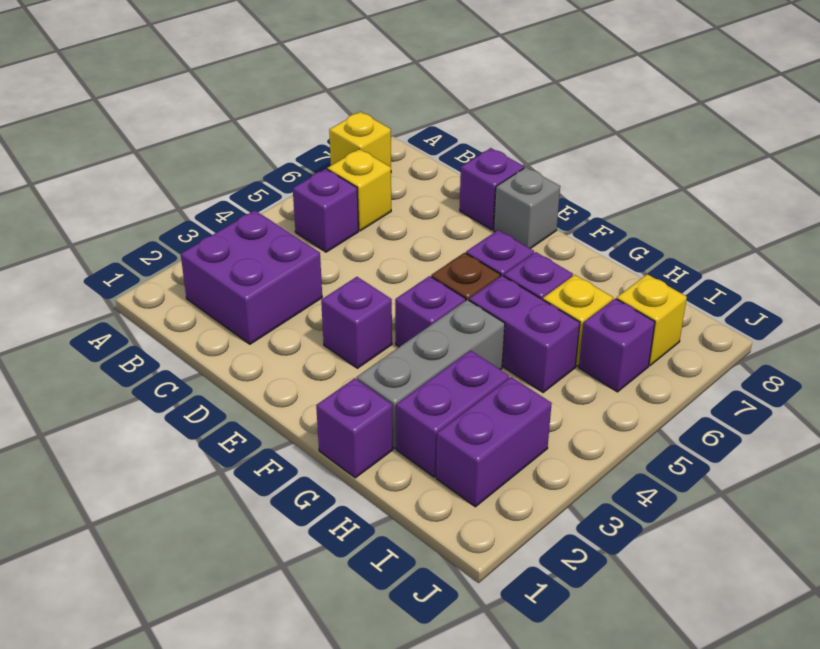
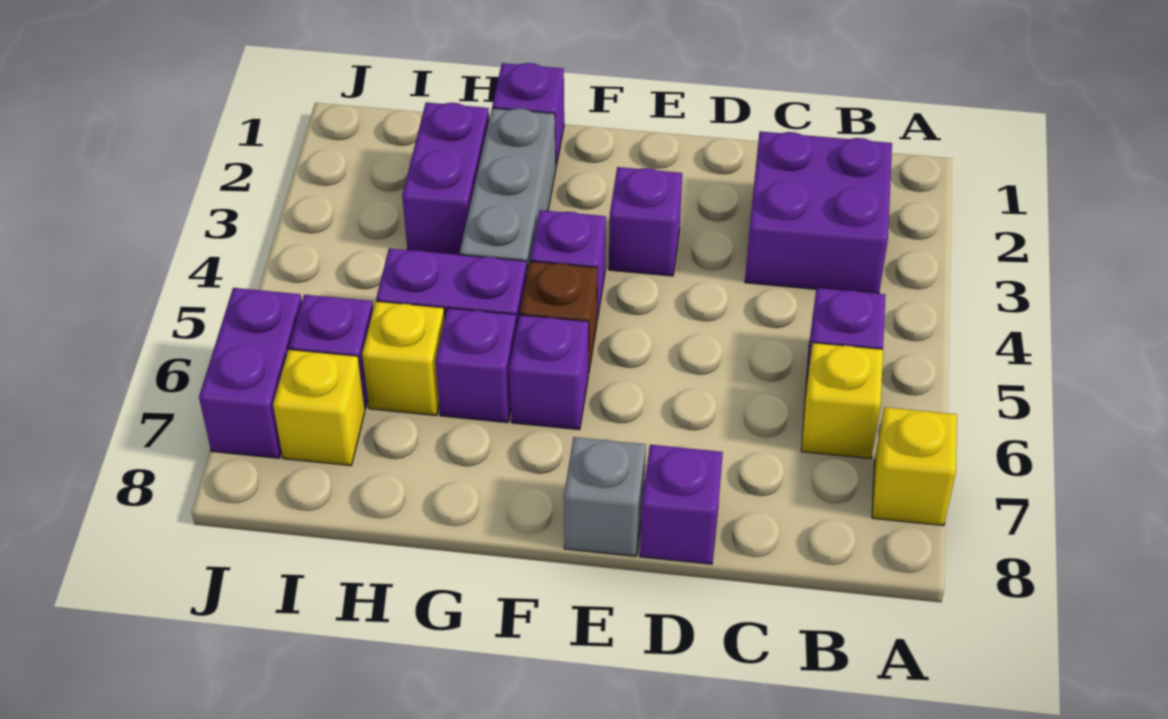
purple brick I2:I3 level 1 -> purple brick J6:J7 level 1

